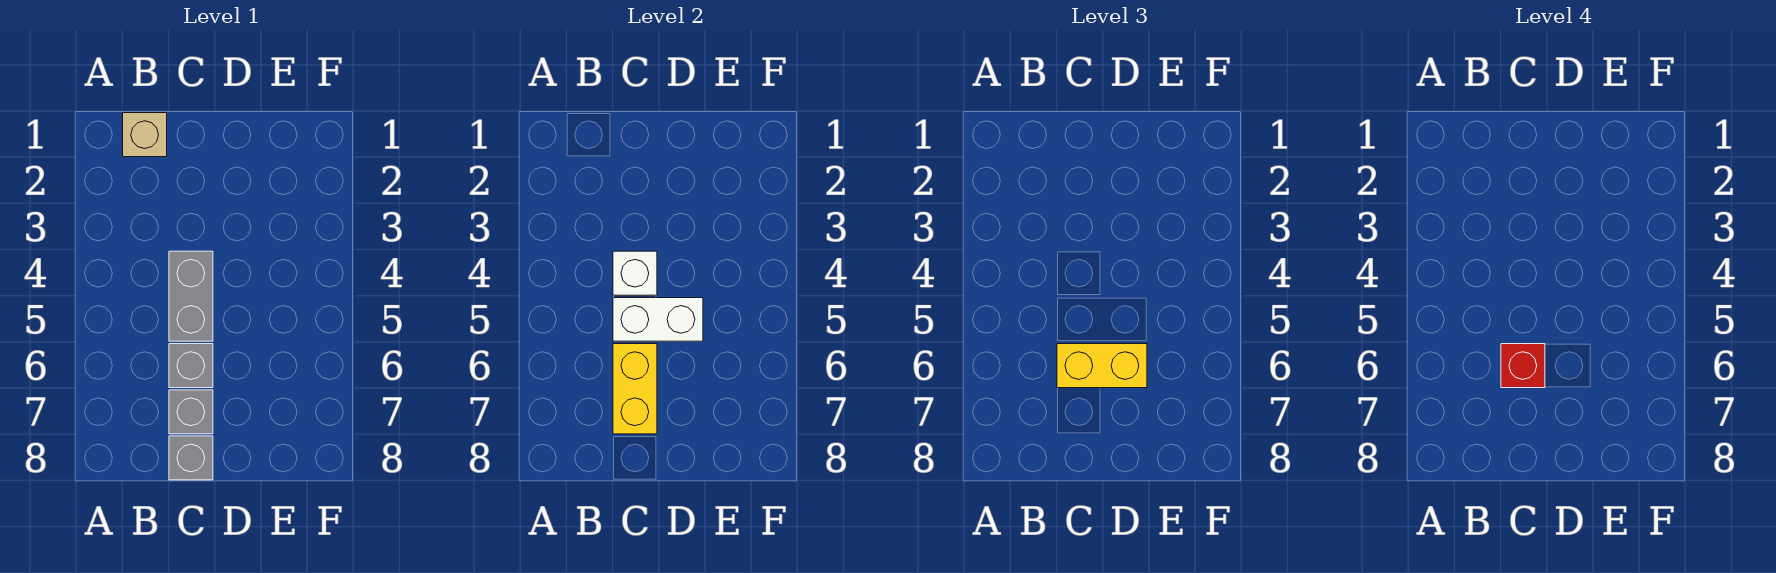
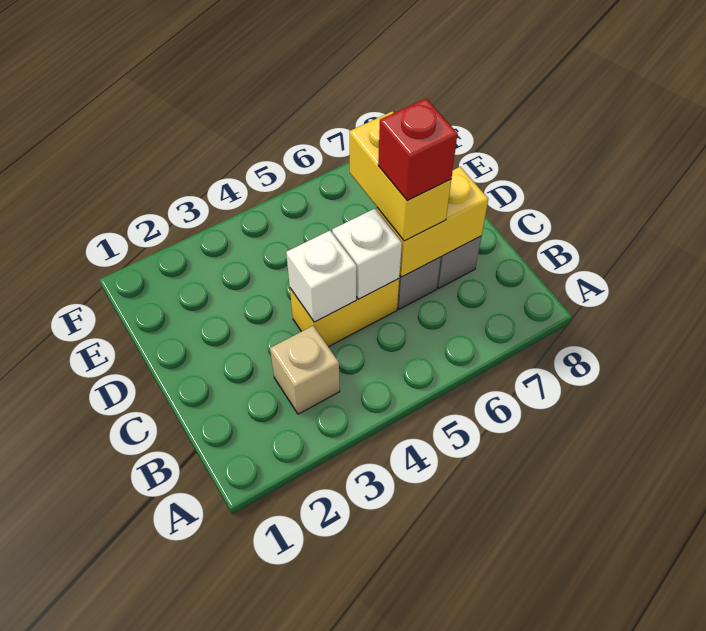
tan brick B1 level 1 -> tan brick B3 level 1
grey brick C4:C5 level 1 -> yellow brick C4:C5 level 1
white brick C5:D5 level 2 -> white brick C5 level 2
grey brick C8 level 1 -> none

